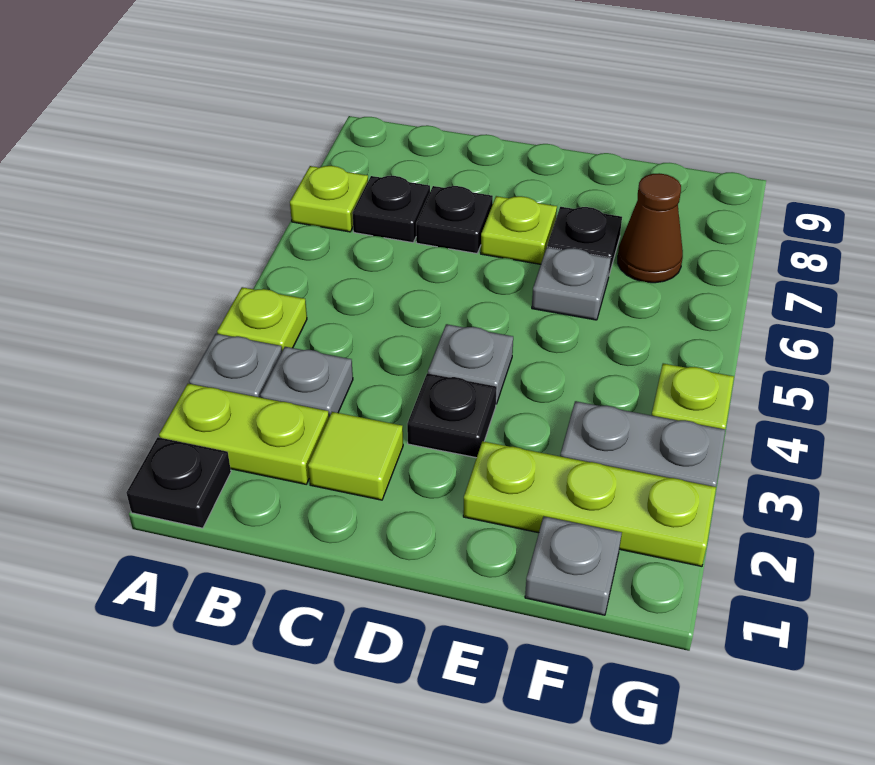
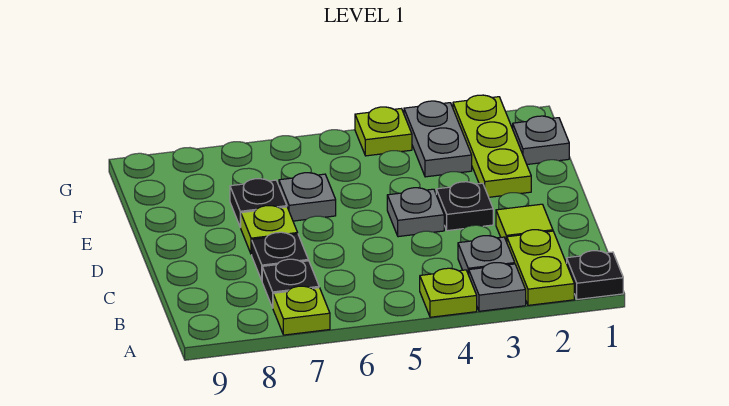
brown cone F7 level 1 -> none

